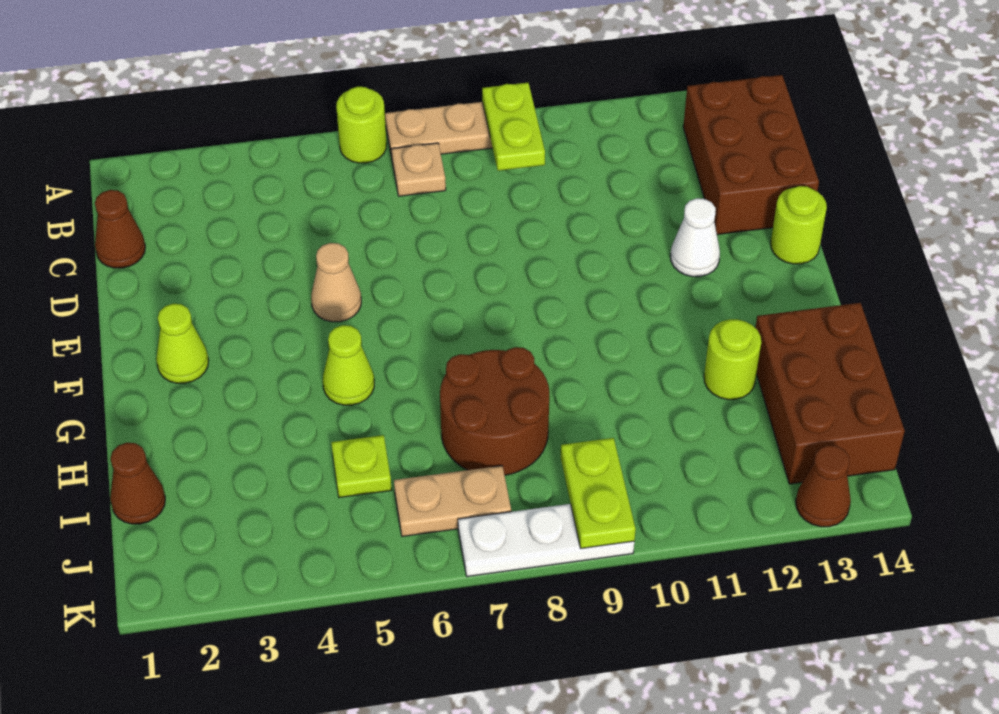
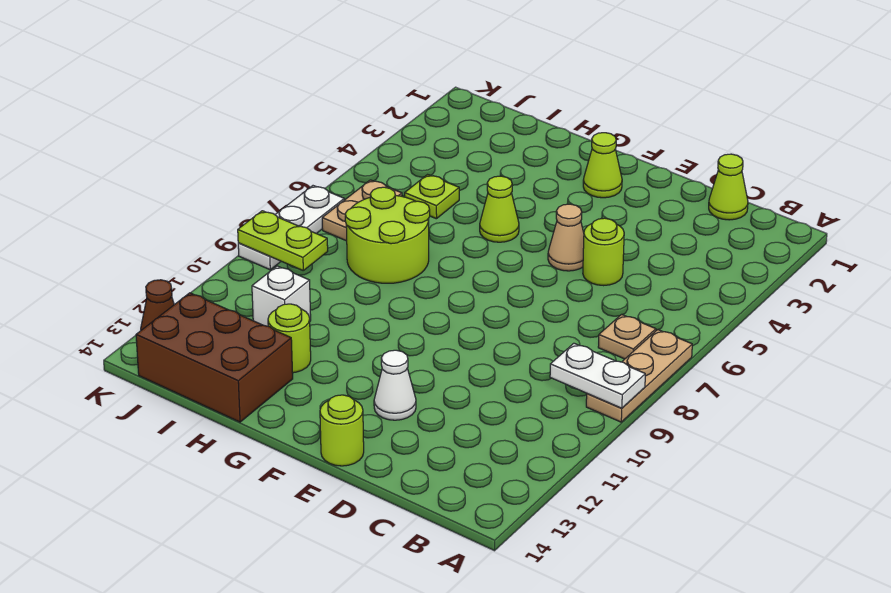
lime round brick A6 level 1 -> lime round brick D5 level 1
lime plate A9:B9 level 2 -> white plate A9:B9 level 2
brown brick B13:D14 level 1 -> none
brown cone C1 level 1 -> lime cone C1 level 1
brown round brick H7:I8 level 1 -> lime round brick H7:I8 level 1
brown cone I1 level 1 -> none
none -> white brick I11 level 1

